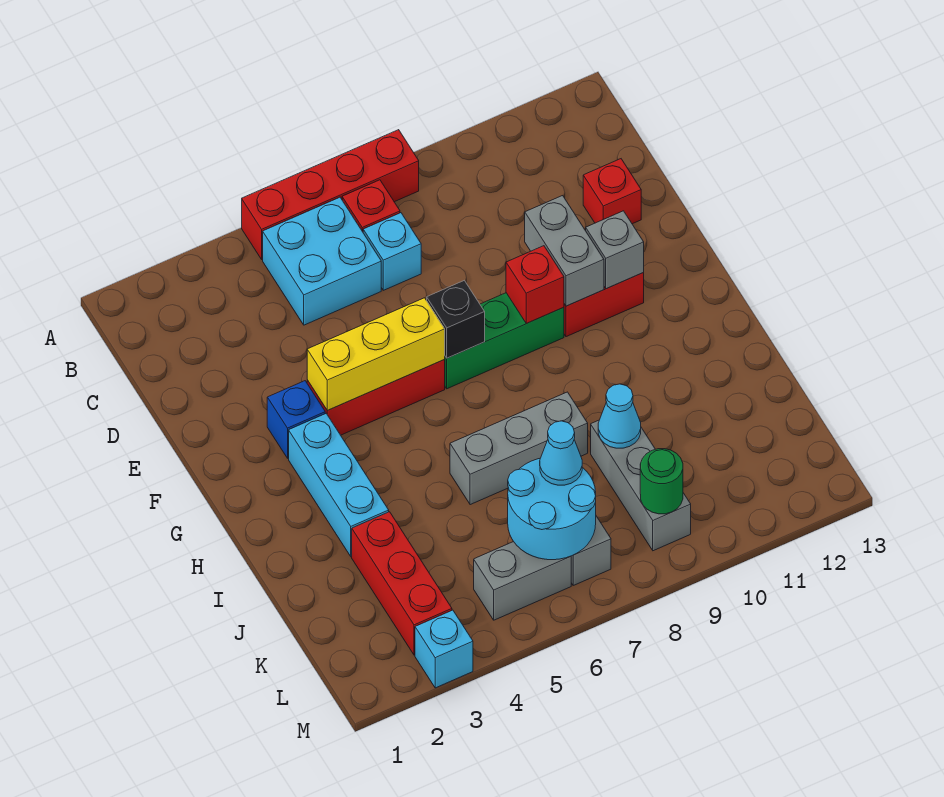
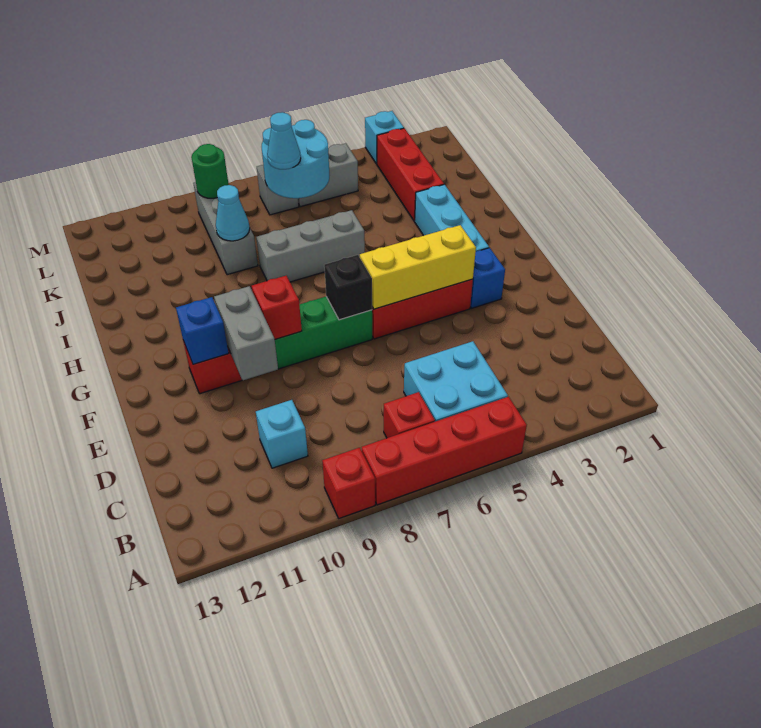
cyan brick C7 level 1 -> cyan brick C10 level 1
red brick D12 level 1 -> red brick A9 level 1
grey brick F11 level 2 -> blue brick F11 level 2

